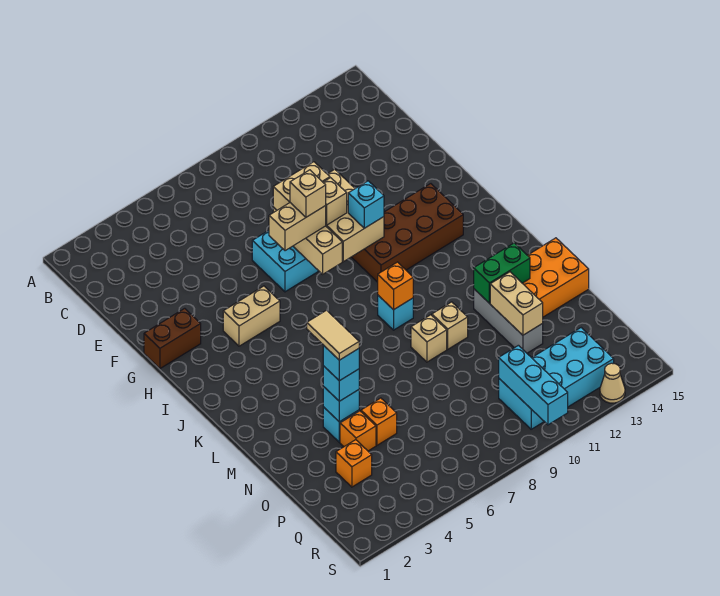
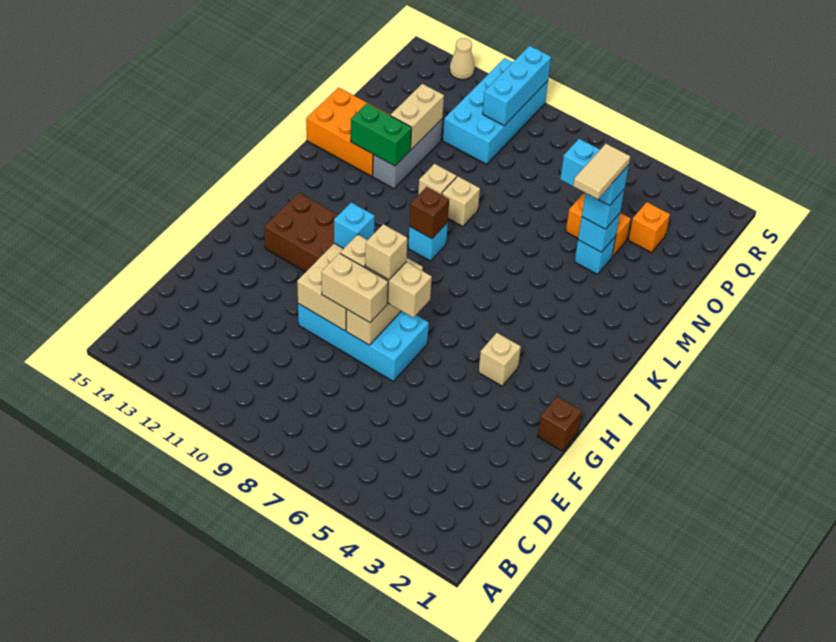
brown brick G1:G2 level 1 -> brown brick G1 level 1
tan brick H4:H5 level 1 -> tan brick H4 level 1
orange brick K9 level 2 -> brown brick K9 level 2
cyan brick N4 level 4 -> cyan brick N4:N5 level 4
cyan brick Q10:R13 level 1 -> cyan brick P10:S11 level 1

